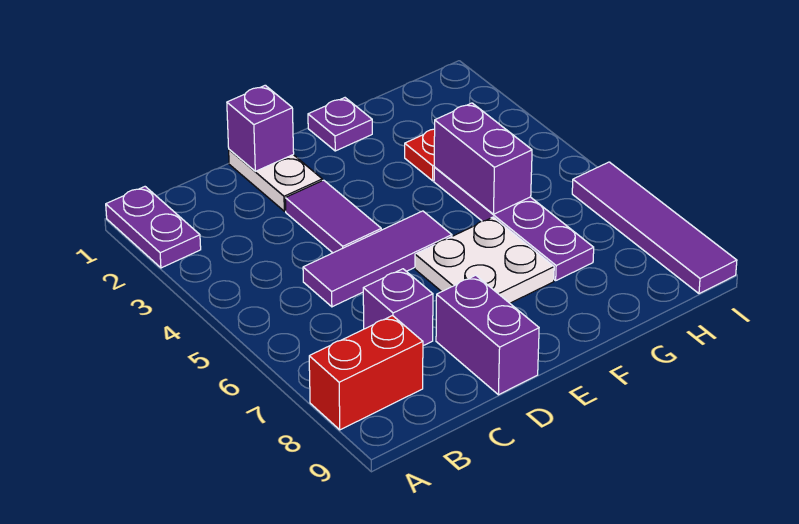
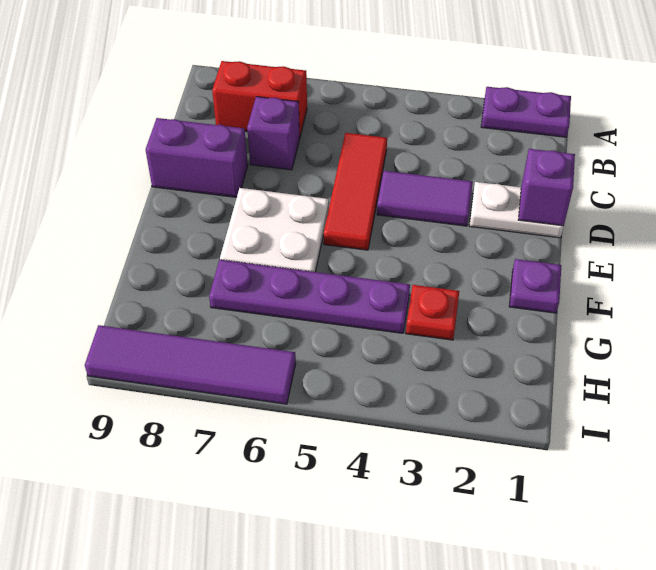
red brick A8:B8 level 1 -> red brick B7:B8 level 1
purple tile C5:E5 level 1 -> red tile C5:E5 level 1
purple brick G4:G5 level 2 -> none

